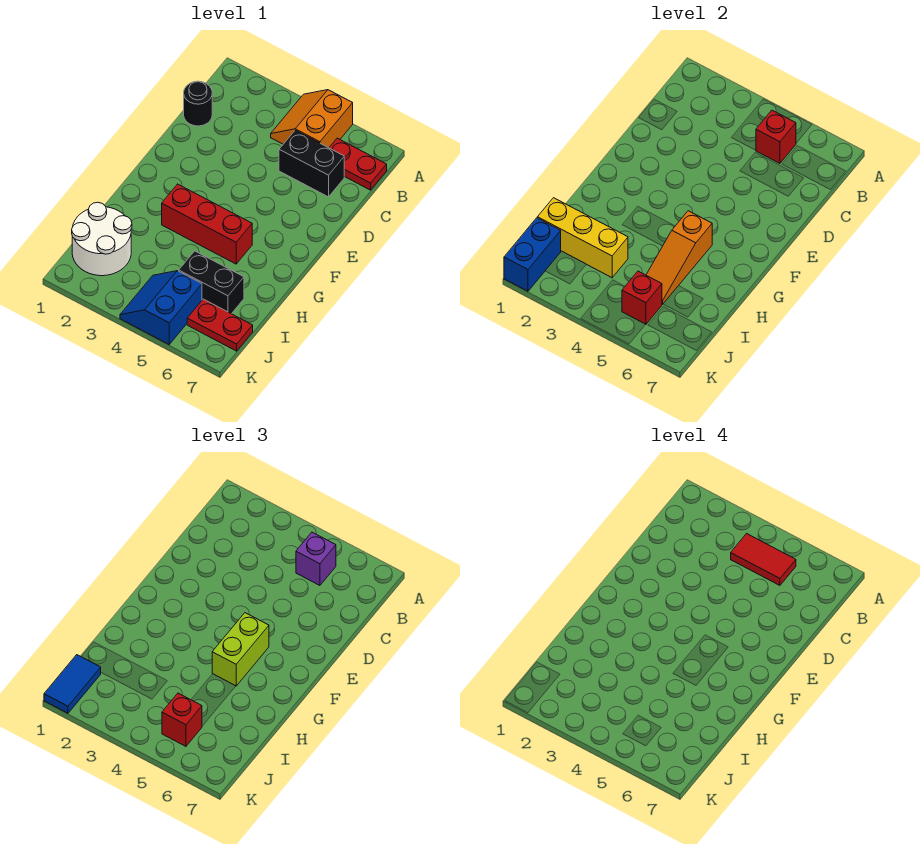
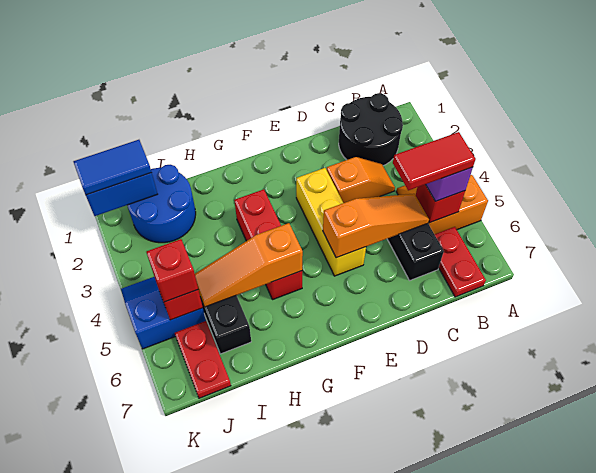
red tile B4:B5 level 4 -> red tile B5:C5 level 4
black round brick C1 level 1 -> black round brick B1:C2 level 1
none -> orange slope C3:D3 level 1 top D
none -> orange slope C5:E5 level 2 top E
lime brick F5:G5 level 3 -> none
white round brick I1:J2 level 1 -> blue round brick I1:J2 level 1
yellow brick I1:I3 level 2 -> yellow brick E3:E5 level 1

